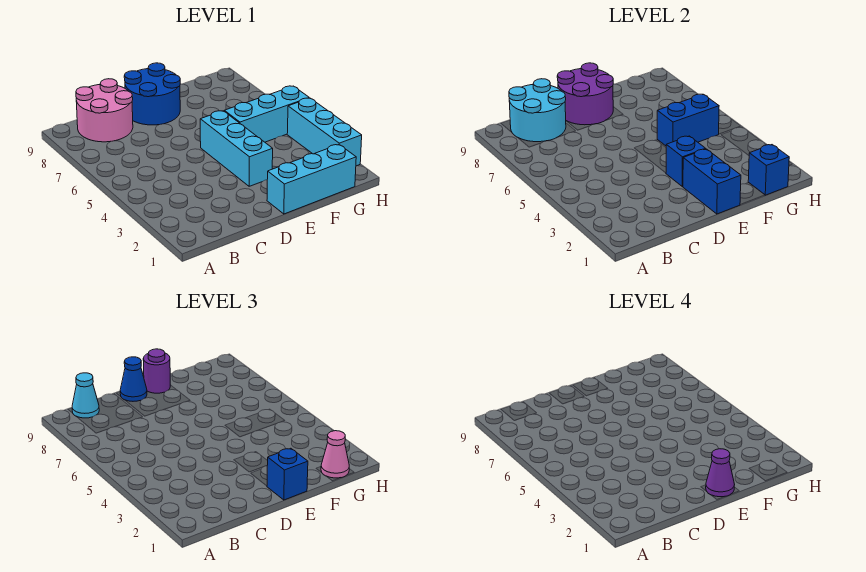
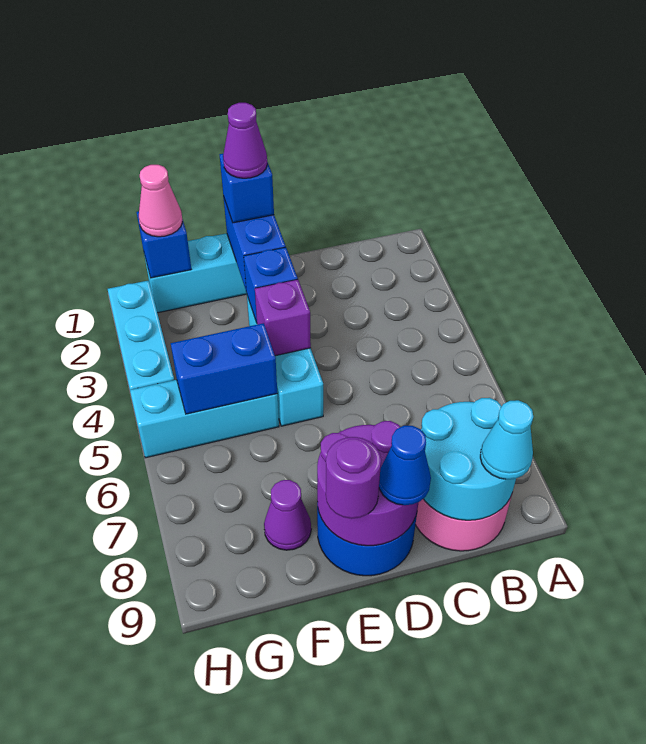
none -> purple brick E4 level 2
none -> purple cone F8 level 1

